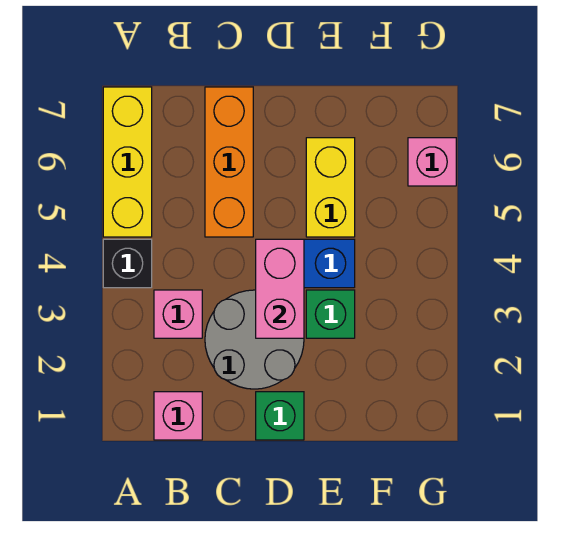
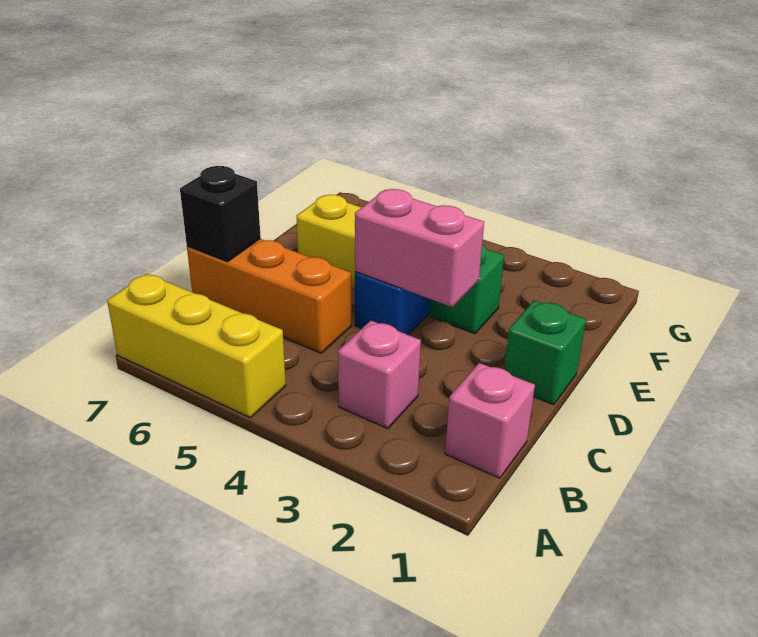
black brick A4 level 1 -> black brick C7 level 2
grey round brick C2:D3 level 1 -> none
pink brick G6 level 1 -> none

